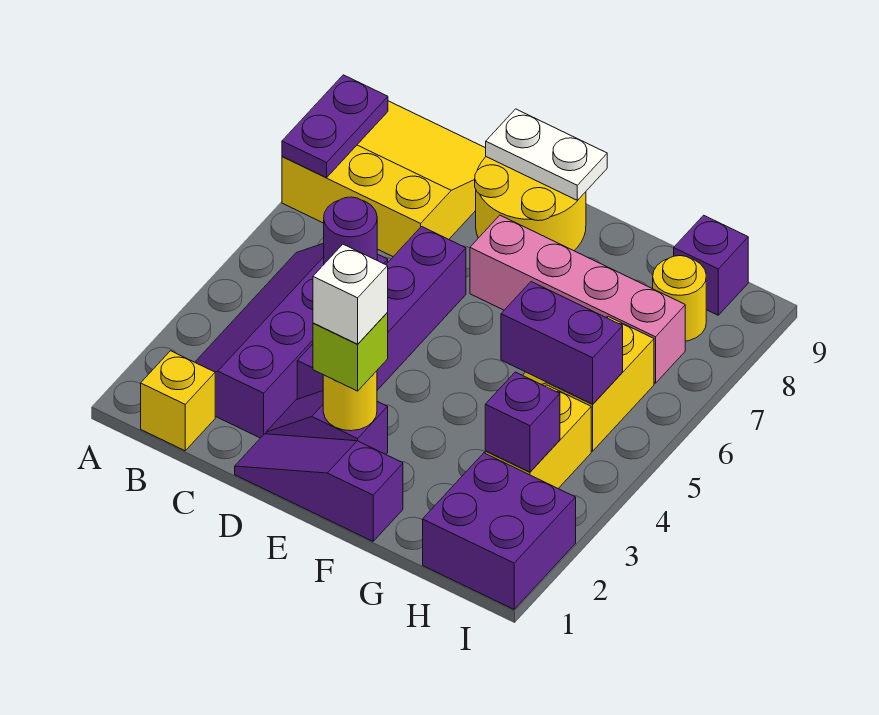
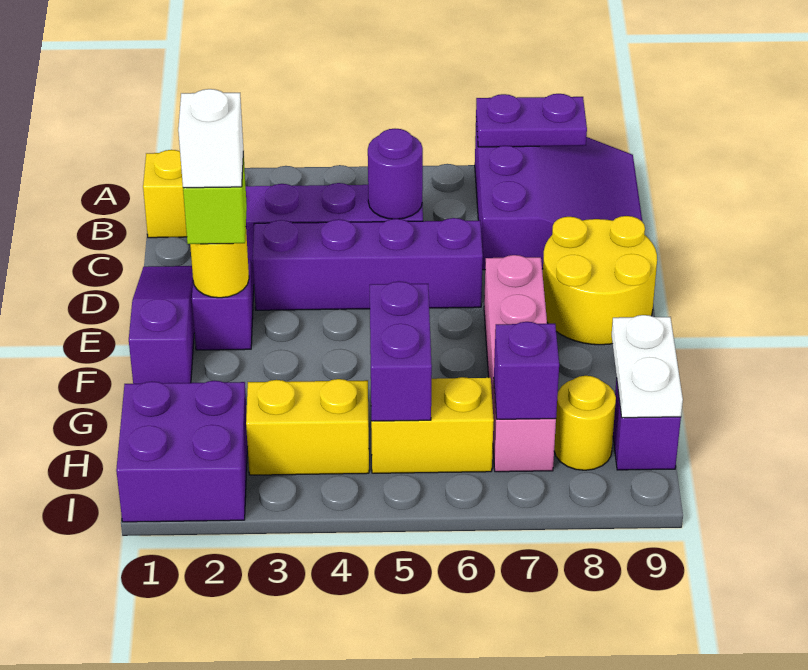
yellow slope A7:C9 level 1 top 7 -> purple slope A7:C9 level 1 top 7
white plate D9:E9 level 2 -> white plate G9:H9 level 2
purple brick H3 level 2 -> purple brick H7 level 2

